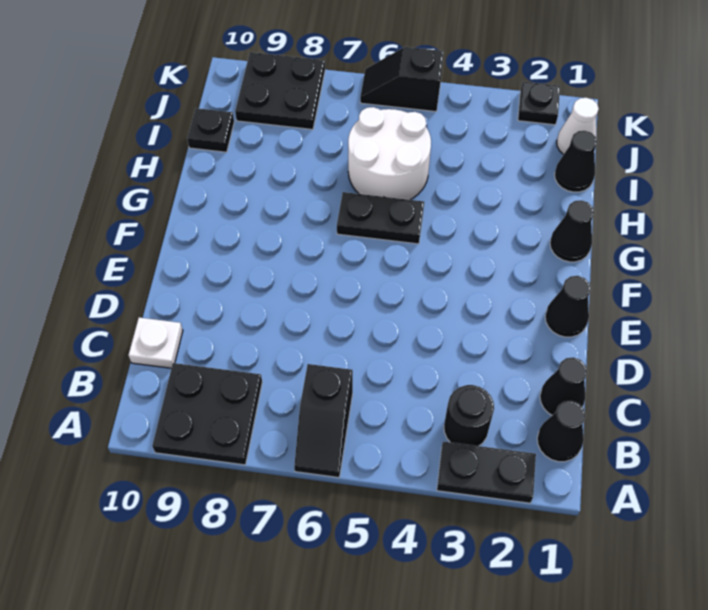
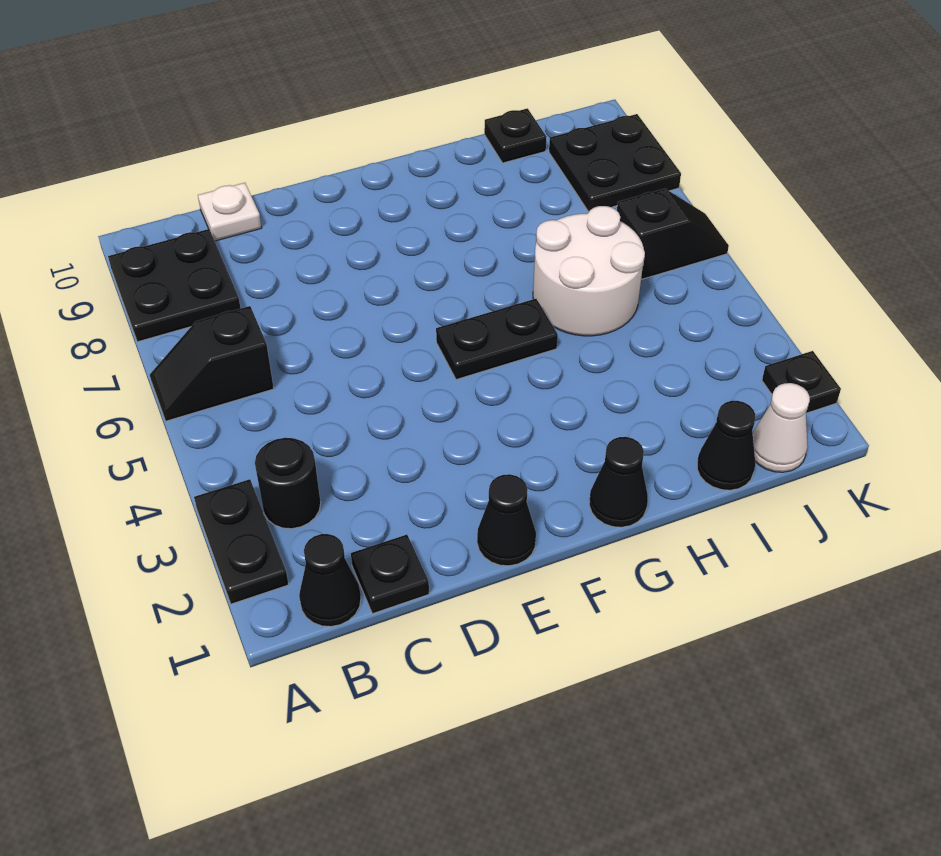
black cone C1 level 1 -> black plate C1 level 1
black plate G5:G6 level 1 -> black plate F5:G5 level 1
black slope K5:K6 level 1 top 5 -> black slope J6:K6 level 1 top J

